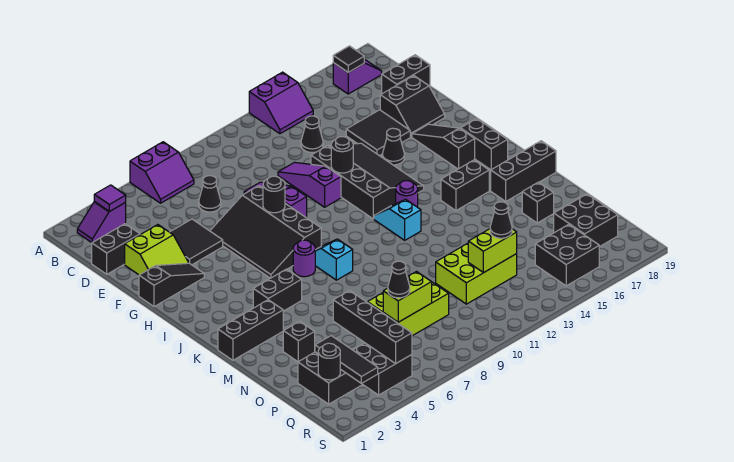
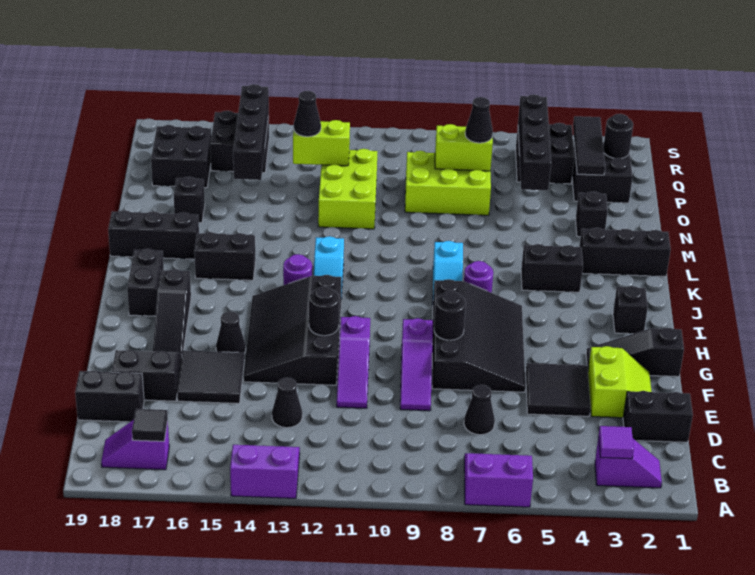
lime slope E2:F3 level 1 top E -> lime slope E2:F3 level 1 top 3
none -> black brick I2 level 1
lime brick O11:P13 level 1 -> lime brick N11:P12 level 1
none -> black brick O15:R15 level 2

